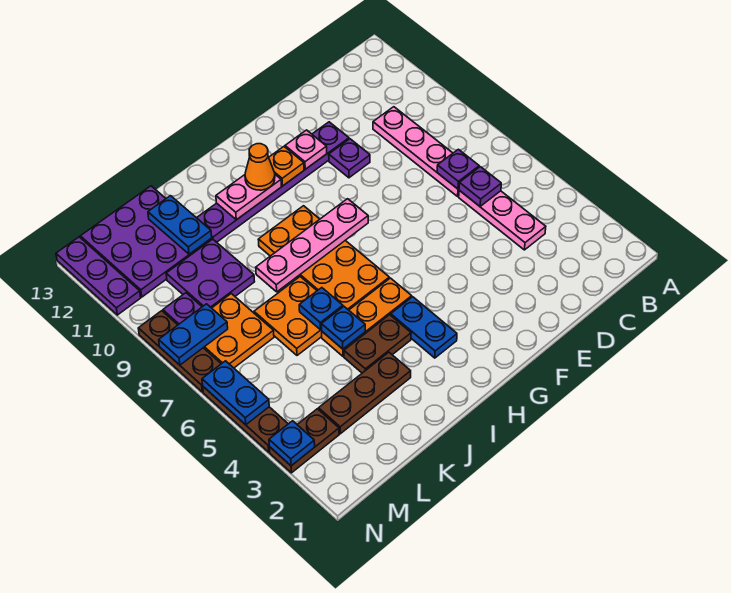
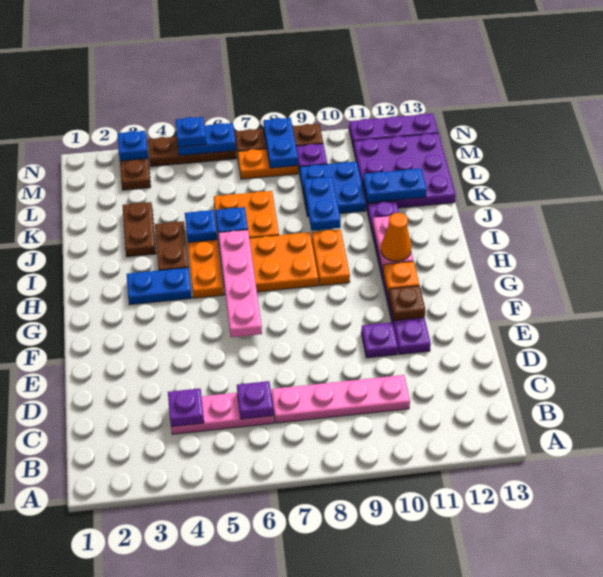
purple plate C7 level 2 -> purple plate C4 level 2
pink plate F11 level 2 -> brown plate F11 level 2
pink plate G8:J8 level 2 -> pink plate F6:I6 level 2
brown plate J3:L3 level 1 -> brown plate J3:K3 level 1
none -> blue plate J9:K9 level 2
purple plate K9:L10 level 1 -> blue plate K9:L10 level 1
orange plate L7:M8 level 1 -> orange plate M7:M8 level 1
none -> blue plate N5 level 3

